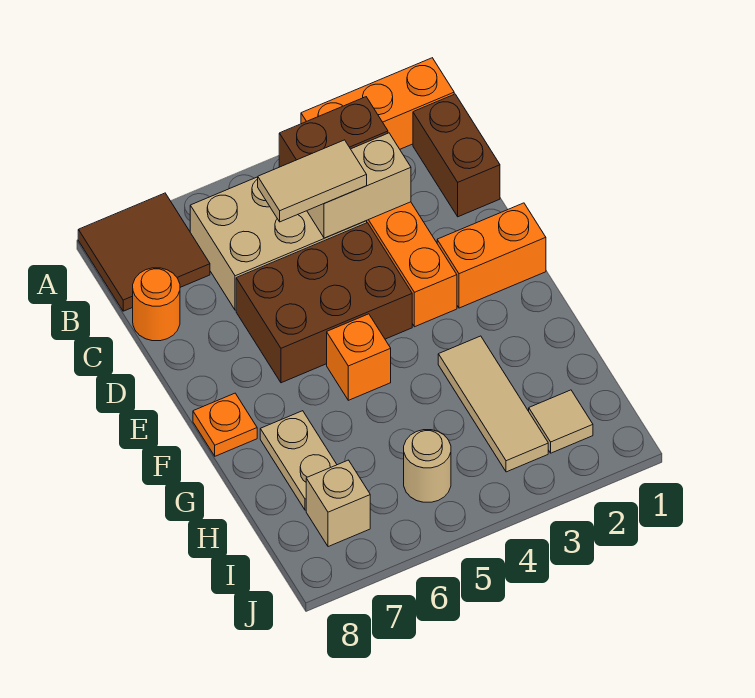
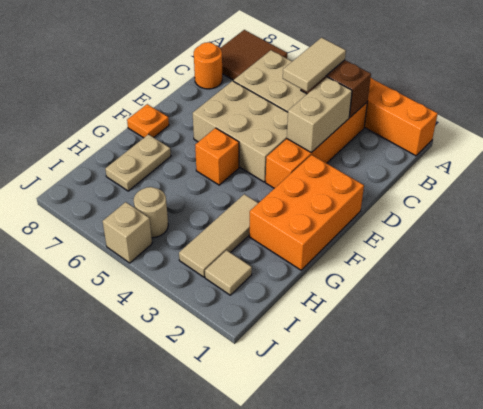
brown brick B1:C1 level 1 -> none
tan brick C3:C4 level 2 -> tan brick C3:D3 level 2
tan tile C4:C5 level 3 -> tan tile B4:C4 level 3
brown brick D4:E6 level 1 -> tan brick D4:E6 level 1
orange brick E1:E2 level 1 -> orange brick E1:G2 level 1
tan brick I7 level 1 -> tan brick J5 level 1

